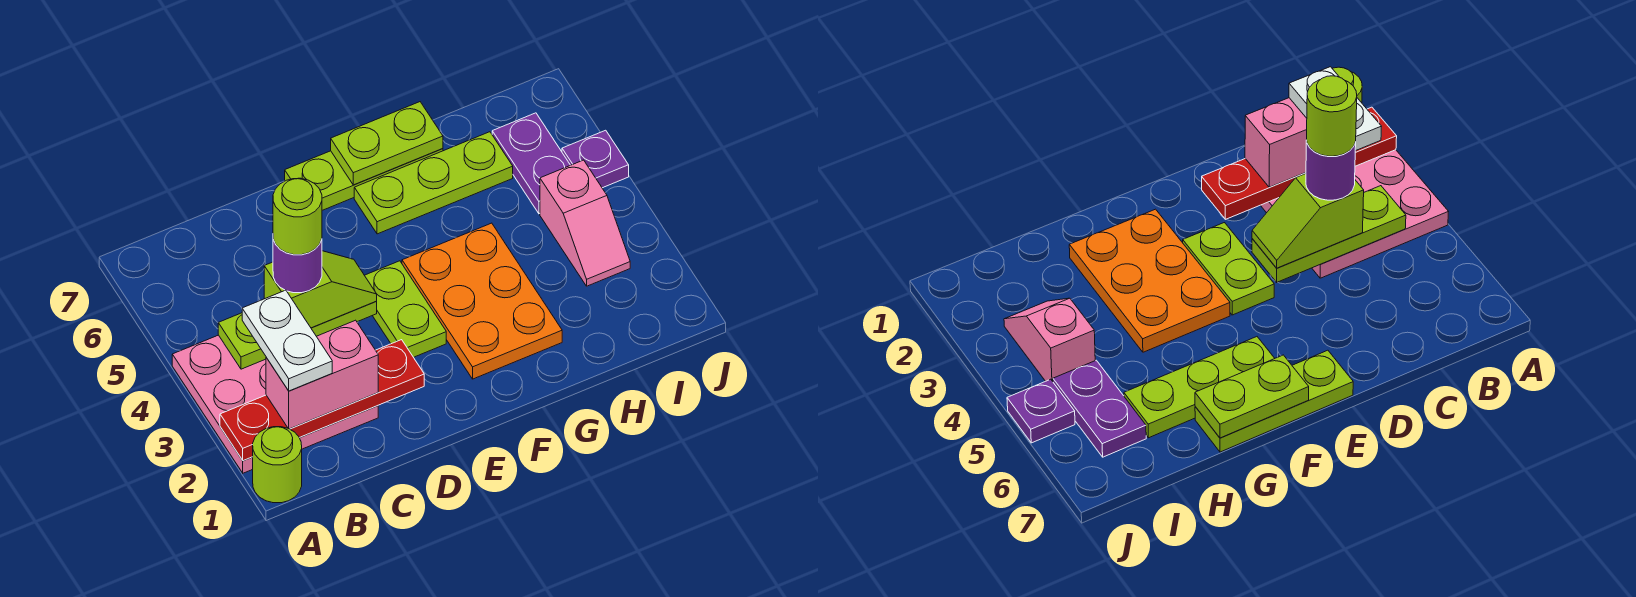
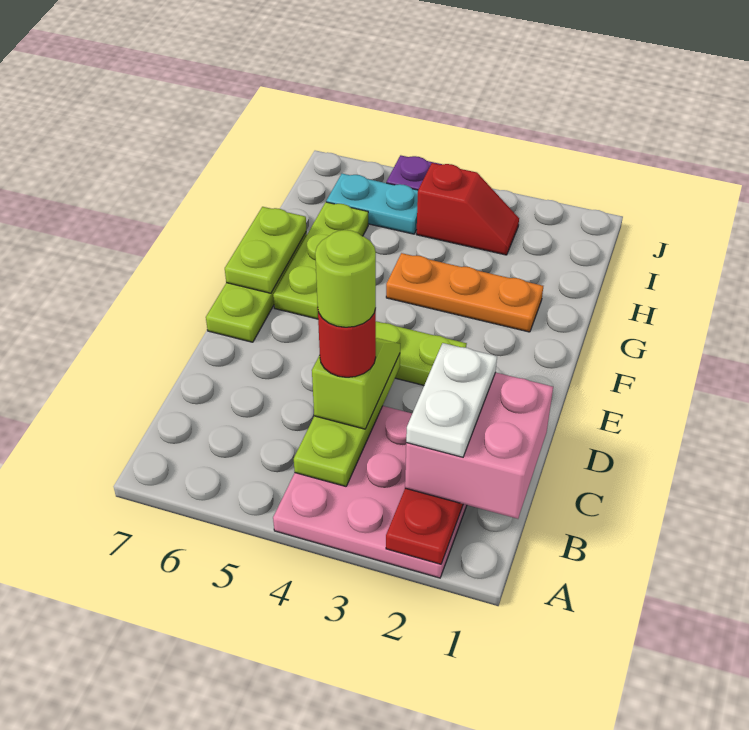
lime round brick A1 level 1 -> none
pink brick B2:C2 level 3 -> pink brick B1:C2 level 3
white plate B2:B3 level 4 -> white plate B2:C2 level 4
purple round brick C4 level 4 -> red round brick C4 level 4
orange plate F2:G4 level 1 -> orange plate G2:G4 level 1
pink slope I3:I4 level 1 top 4 -> red slope I3:I4 level 1 top 4
purple plate I5:I6 level 1 -> cyan plate I5:I6 level 1

